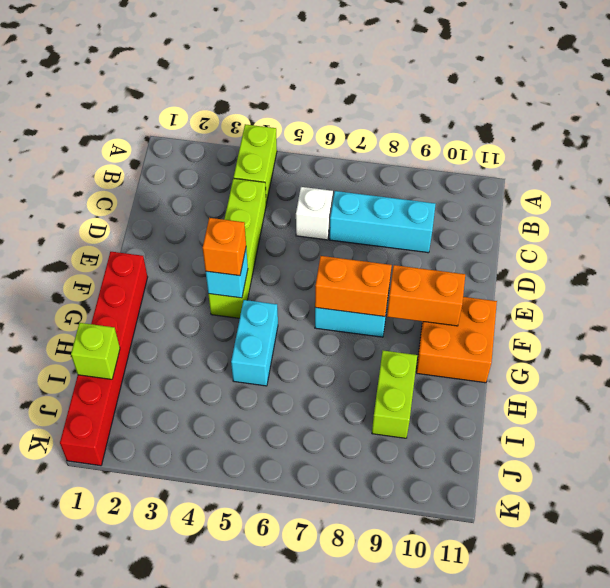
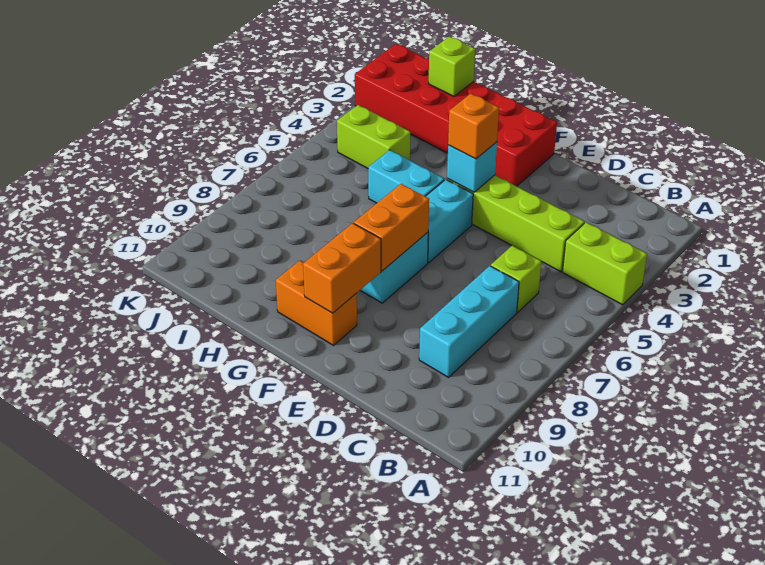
white brick C6 level 1 -> lime brick C6 level 1
red brick F1:K1 level 1 -> red brick F1:K2 level 1
none -> cyan brick F5:F6 level 1
orange brick F10:G11 level 1 -> orange brick F10:G10 level 1
lime brick H9:I9 level 1 -> lime brick I4:J4 level 1

